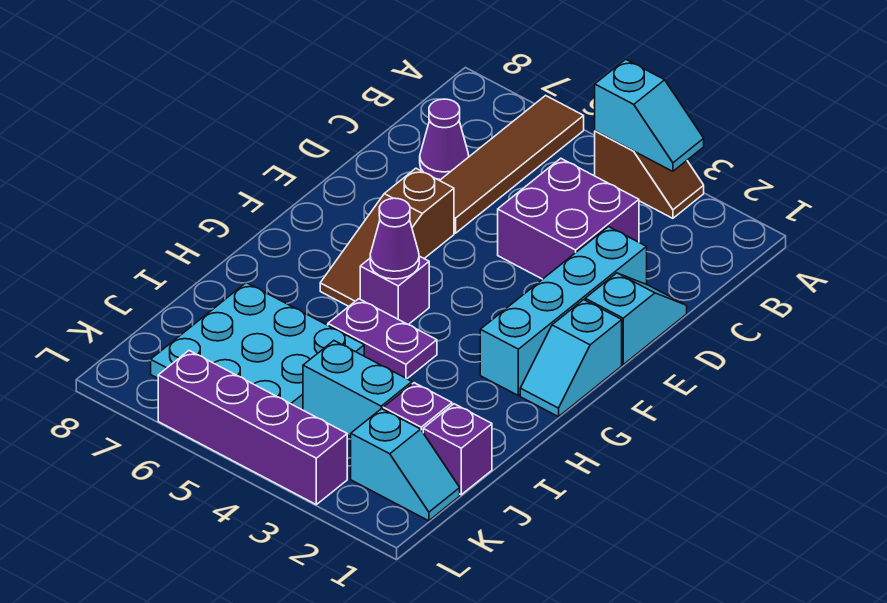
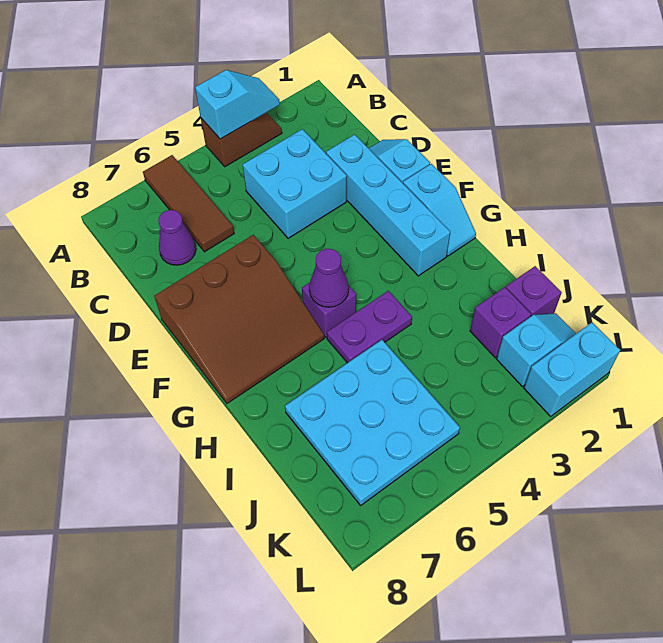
brown tile A6:D6 level 1 -> brown tile A6:C6 level 1
purple brick C3:D4 level 1 -> cyan brick C3:D4 level 1
brown slope E6:G6 level 1 top E -> brown slope E6:G8 level 1 top E
cyan brick J3:J4 level 1 -> cyan brick L1:L2 level 1
purple brick L3:L6 level 1 -> none

